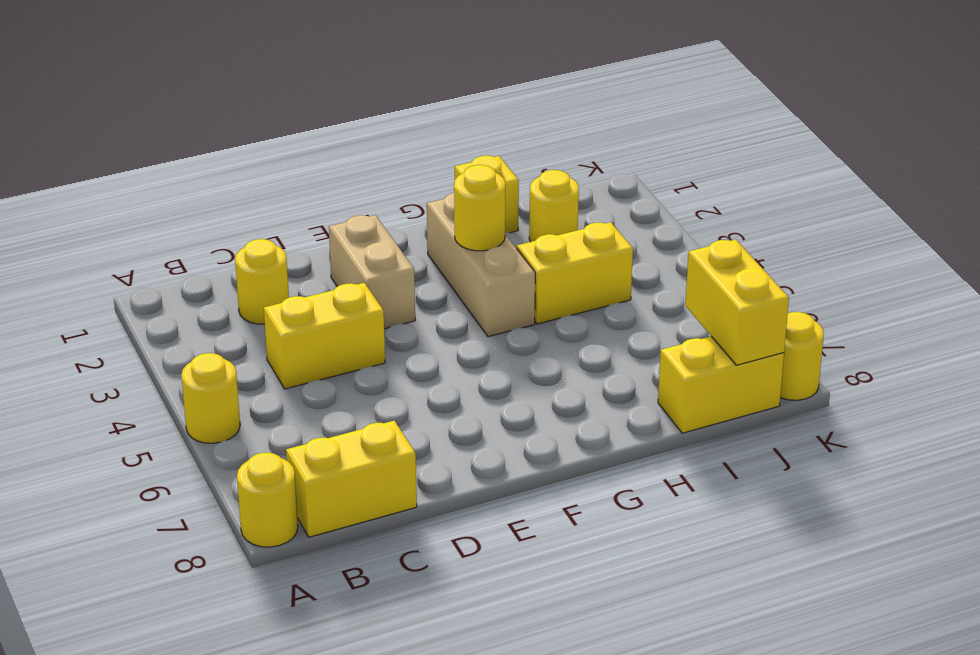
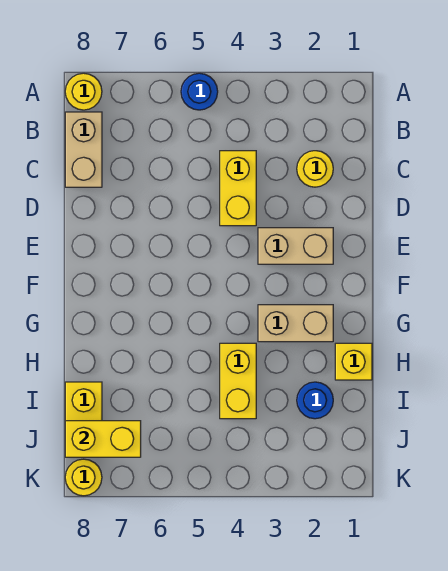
yellow round brick A5 level 1 -> blue round brick A5 level 1
yellow brick B8:C8 level 1 -> tan brick B8:C8 level 1
tan brick G2:G4 level 1 -> tan brick G2:G3 level 1
yellow round brick G3 level 2 -> none
yellow round brick I2 level 1 -> blue round brick I2 level 1

